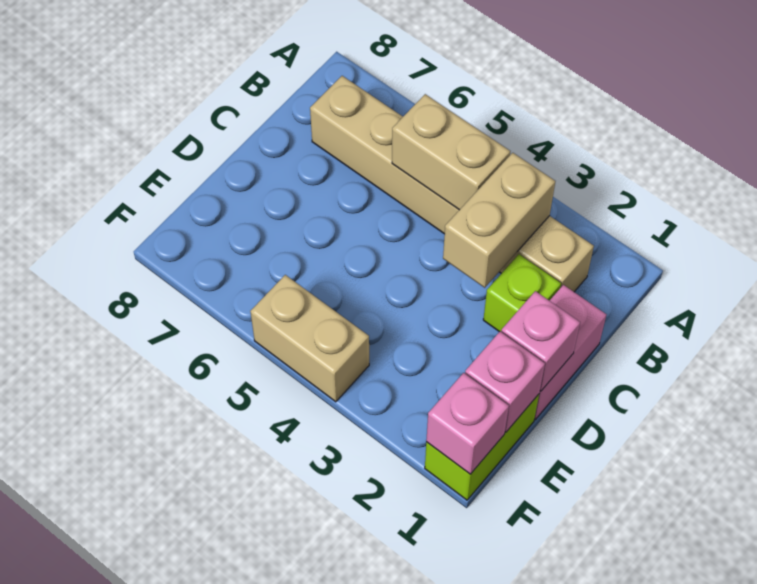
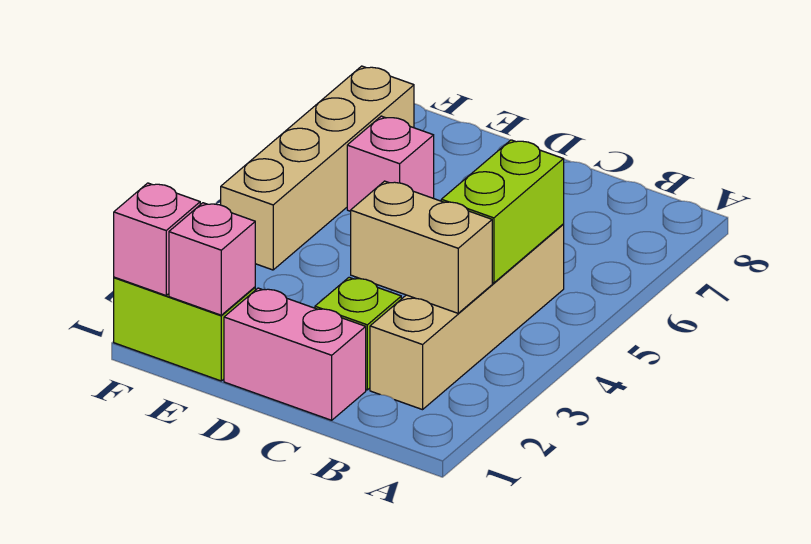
tan brick B2:B7 level 1 -> tan brick B2:B5 level 1
tan brick B4:B5 level 2 -> lime brick B4:B5 level 2
pink brick D1 level 2 -> pink brick E6 level 1
tan brick F4:F5 level 1 -> tan brick F4:F7 level 1

